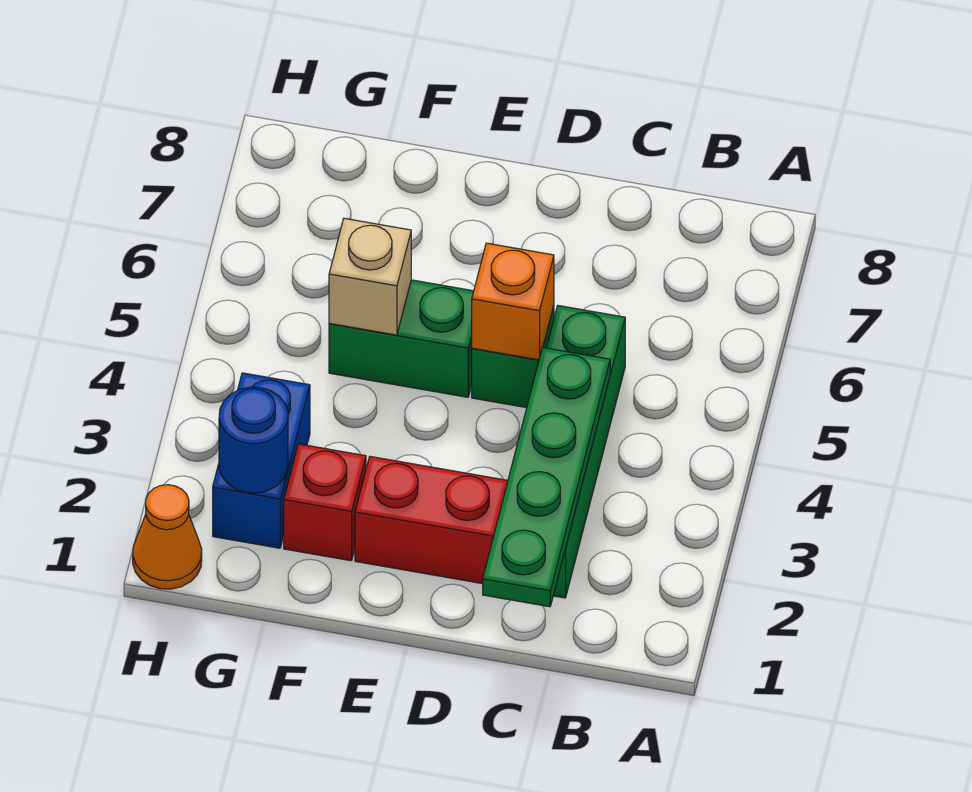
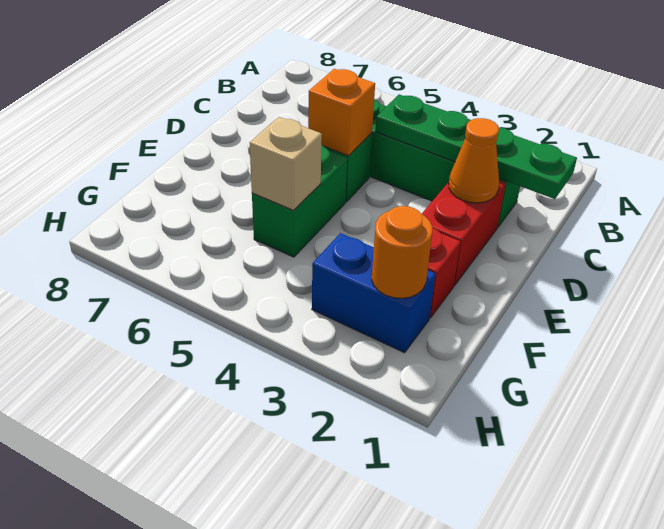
blue round brick G2 level 2 -> orange round brick G2 level 2
orange cone H1 level 1 -> orange cone D2 level 2

